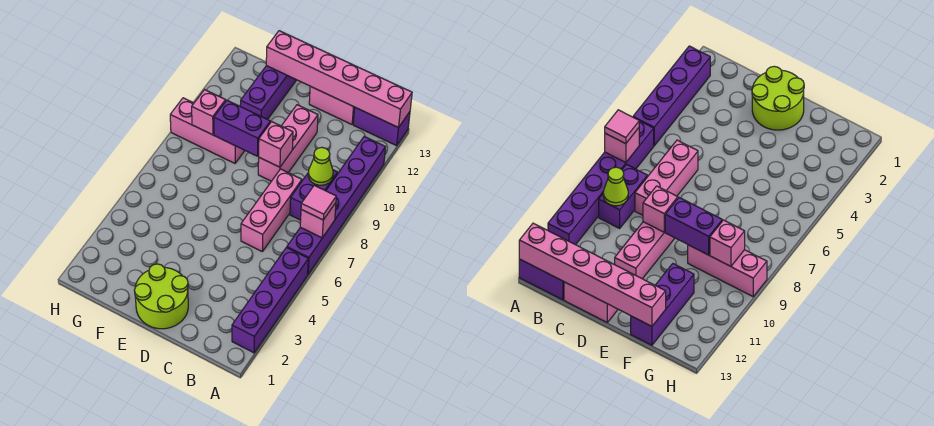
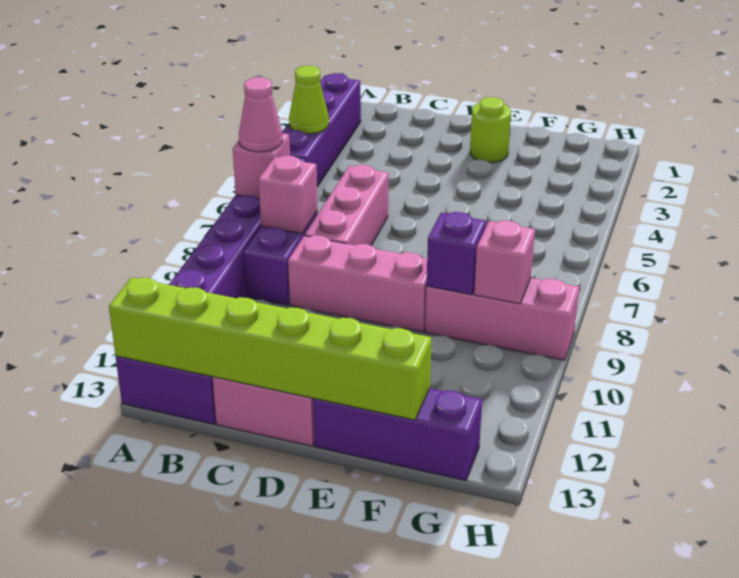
pink tile A7 level 3 -> pink cone A7 level 3
pink brick A13:F13 level 2 -> lime brick A13:F13 level 2
lime cone B9 level 2 -> lime cone A4 level 2
lime round brick D1:E2 level 1 -> lime round brick E2 level 1
pink brick D9:D11 level 1 -> pink brick C9:E9 level 1
pink brick D9 level 2 -> pink brick B8 level 2
purple brick E9:F9 level 2 -> purple brick F9 level 2
purple brick F11:F13 level 1 -> purple brick E13:G13 level 1

